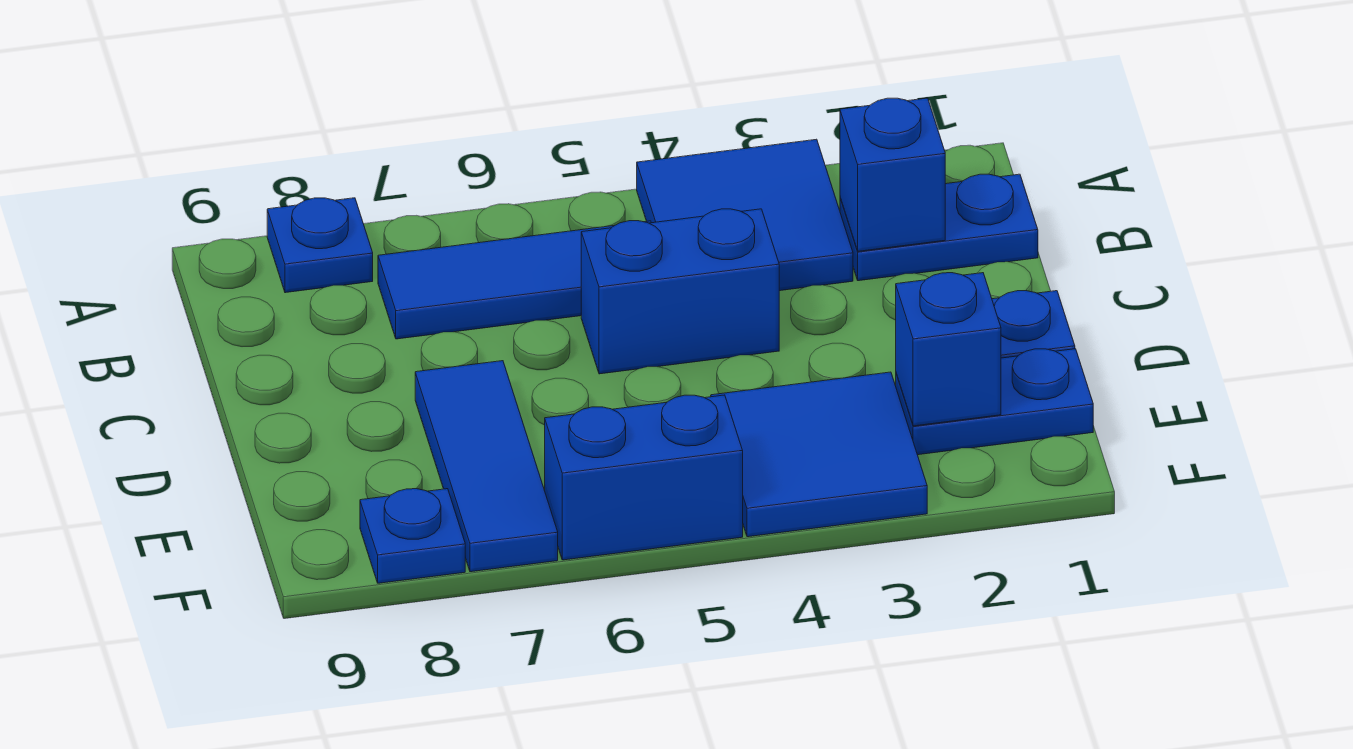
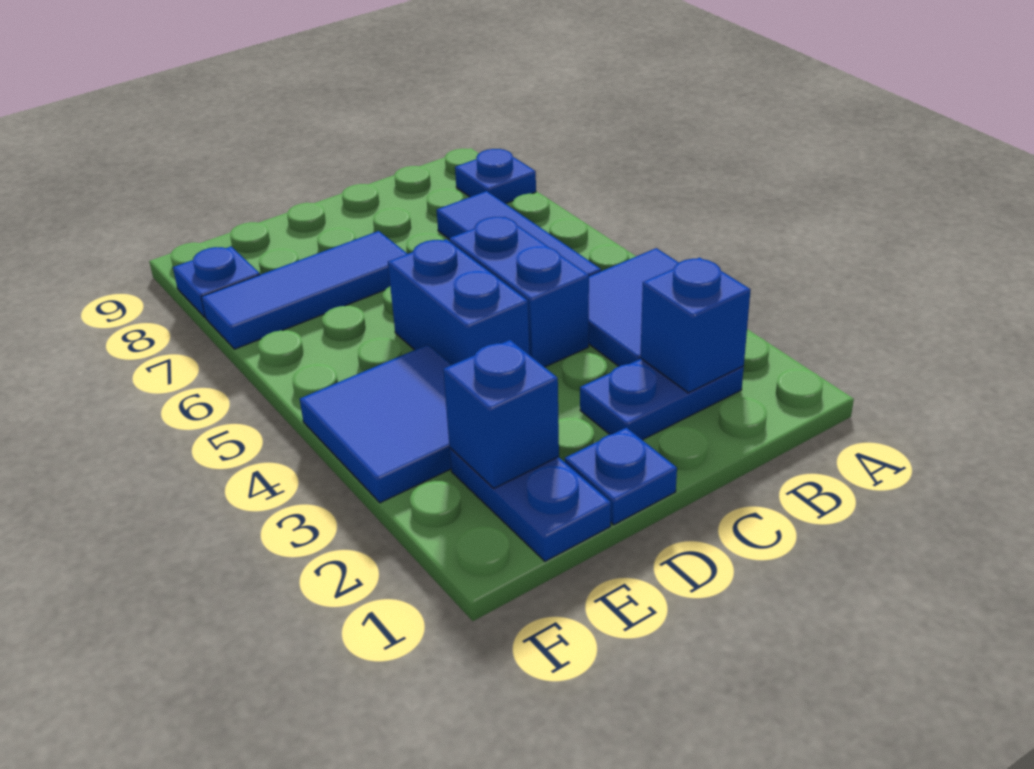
blue plate B1:B2 level 1 -> blue plate B2:C2 level 1
blue brick F5:F6 level 1 -> blue brick D4:D5 level 1

